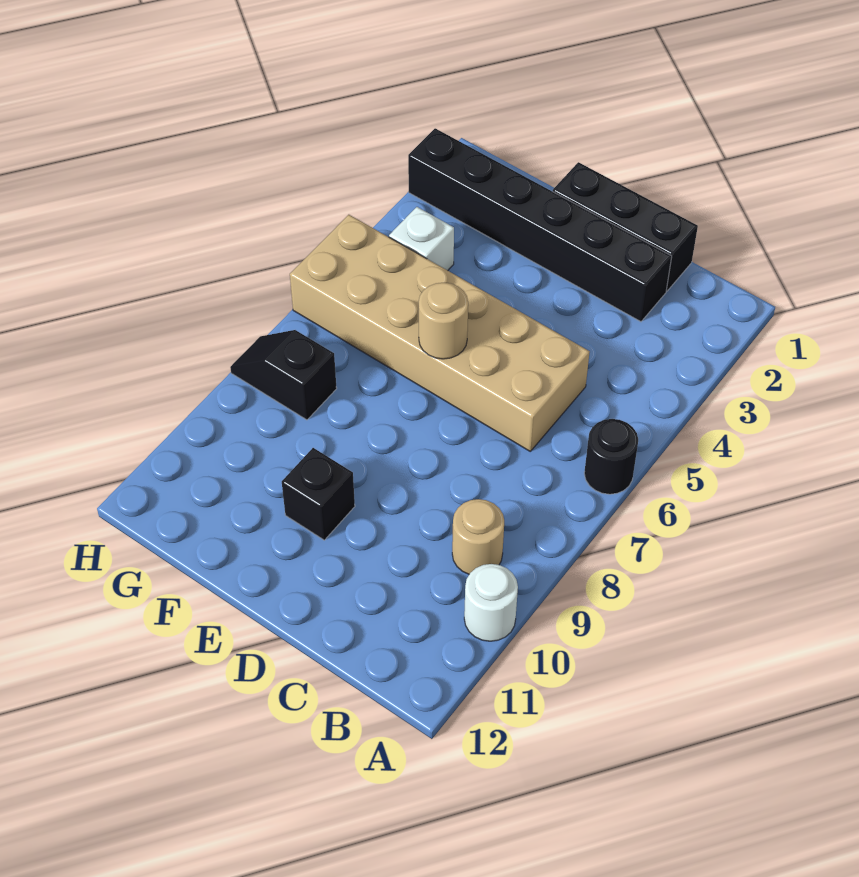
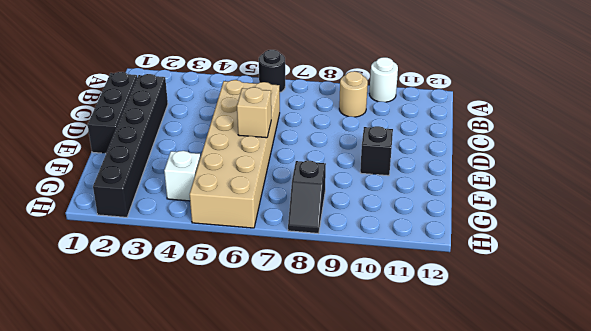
tan round brick E6 level 2 -> tan brick E6 level 2

